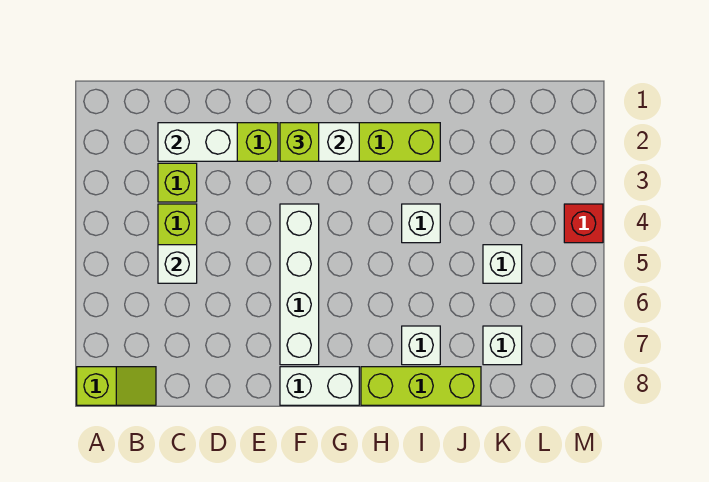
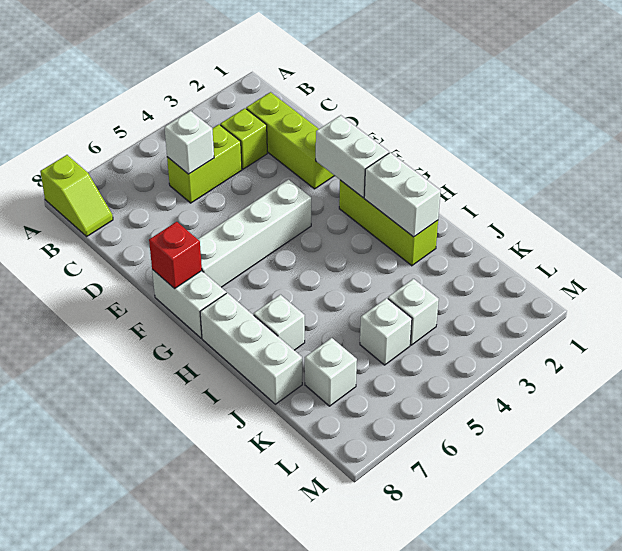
white brick C2:D2 level 2 -> white brick H2:I2 level 2
lime brick F2 level 3 -> none
lime brick H8:J8 level 1 -> white brick H8:J8 level 1
white brick I4 level 1 -> white brick K4 level 1
red brick M4 level 1 -> red brick F8 level 2

